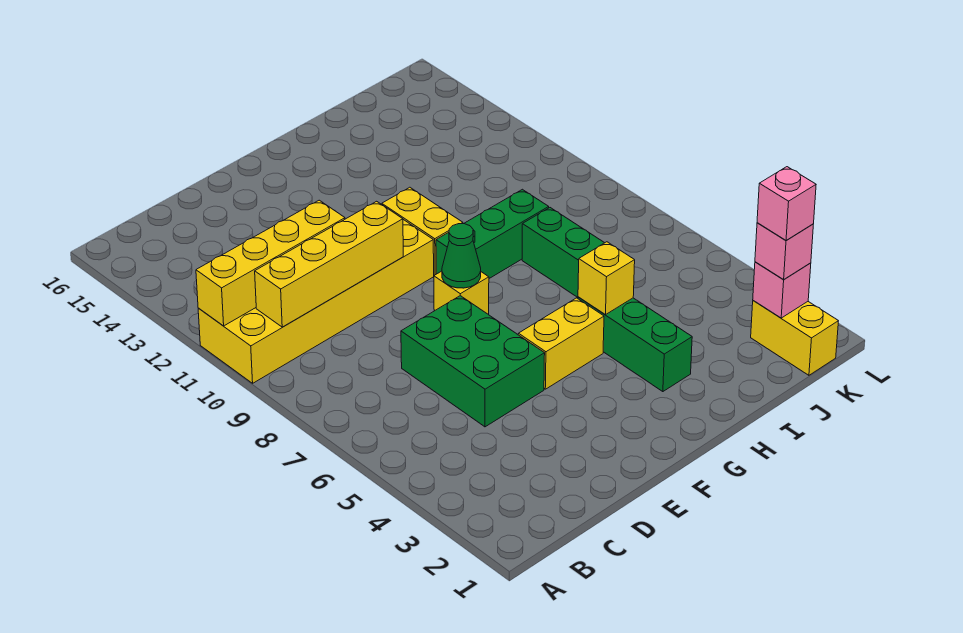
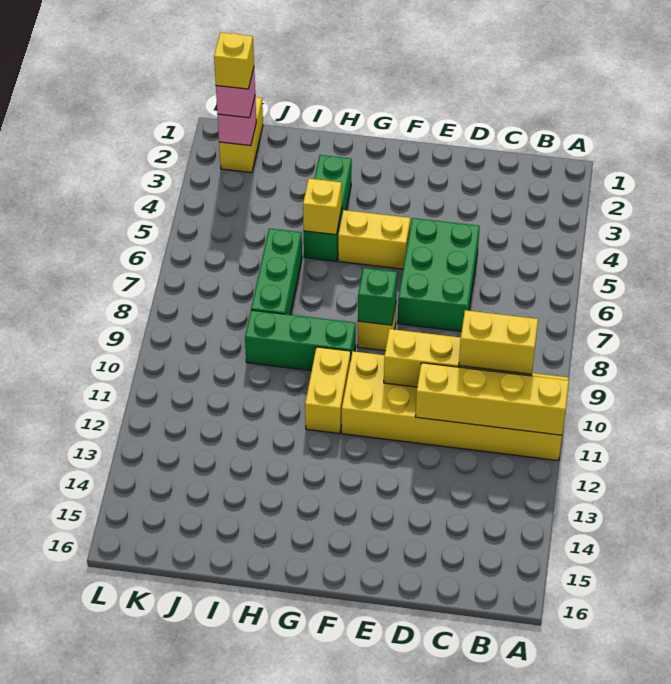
none -> yellow brick B10:C10 level 3
green cone F8 level 2 -> green brick F8 level 2
pink brick K2 level 4 -> yellow brick K2 level 4

